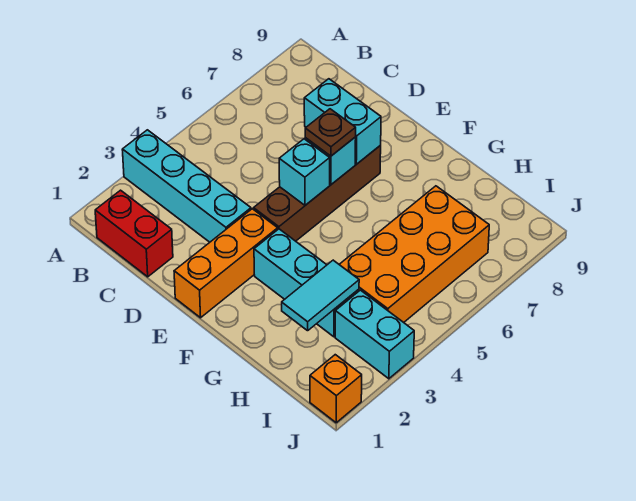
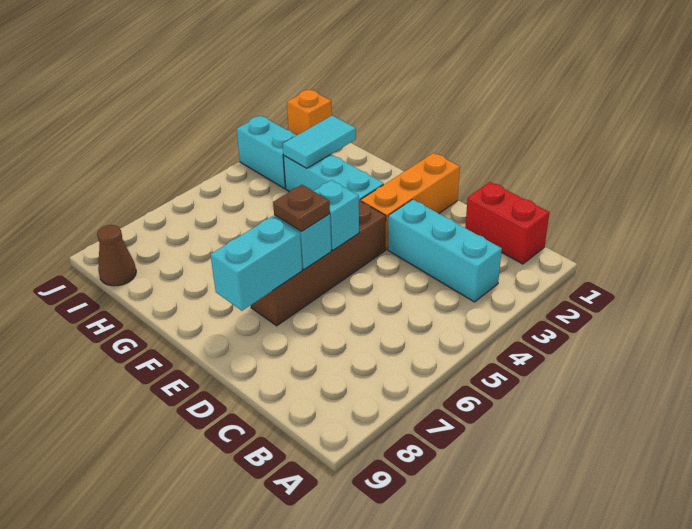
cyan brick A3:D3 level 1 -> cyan brick B3:D3 level 1
cyan brick D7:E7 level 2 -> cyan brick E7:E8 level 2
orange brick H4:I7 level 1 -> none
none -> brown cone I9 level 1

